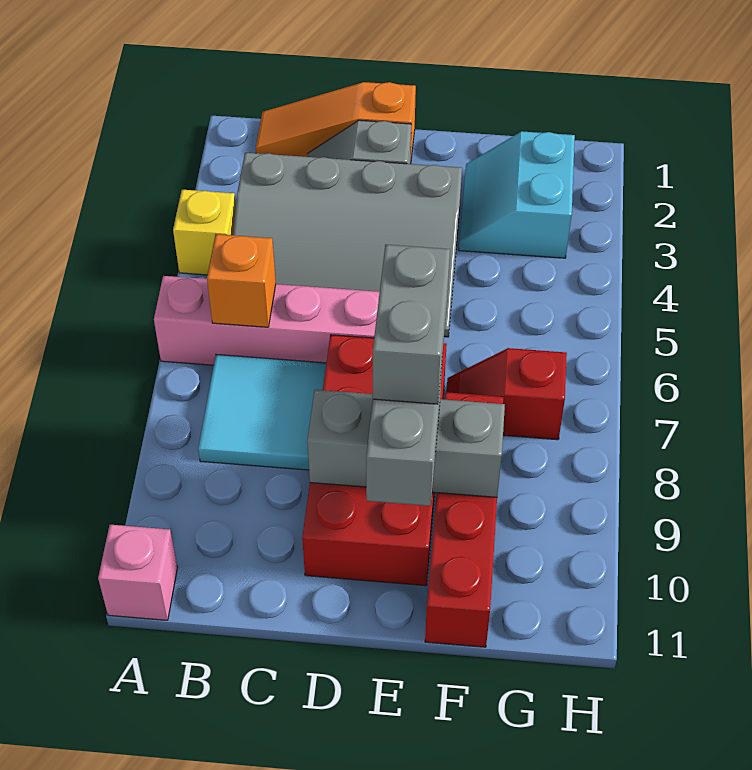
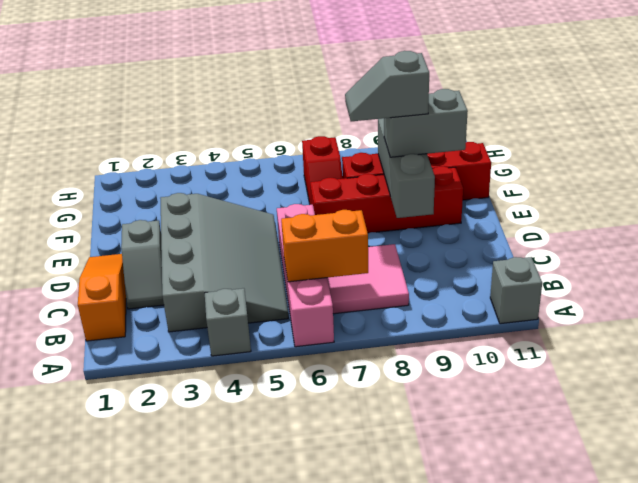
yellow brick A4 level 1 -> grey brick A4 level 1
pink brick A11 level 1 -> grey brick A11 level 1
orange slope B1:D1 level 1 top D -> orange slope B1:D1 level 1 top B
orange brick B6 level 2 -> orange brick B6:B7 level 2
cyan tile B7:C8 level 1 -> pink tile B7:C8 level 1
red brick D7:E10 level 1 -> red brick E7:E10 level 1
grey brick E8:E9 level 4 -> grey slope E8:E9 level 4 top 9
cyan slope F2:G3 level 1 top G -> none

